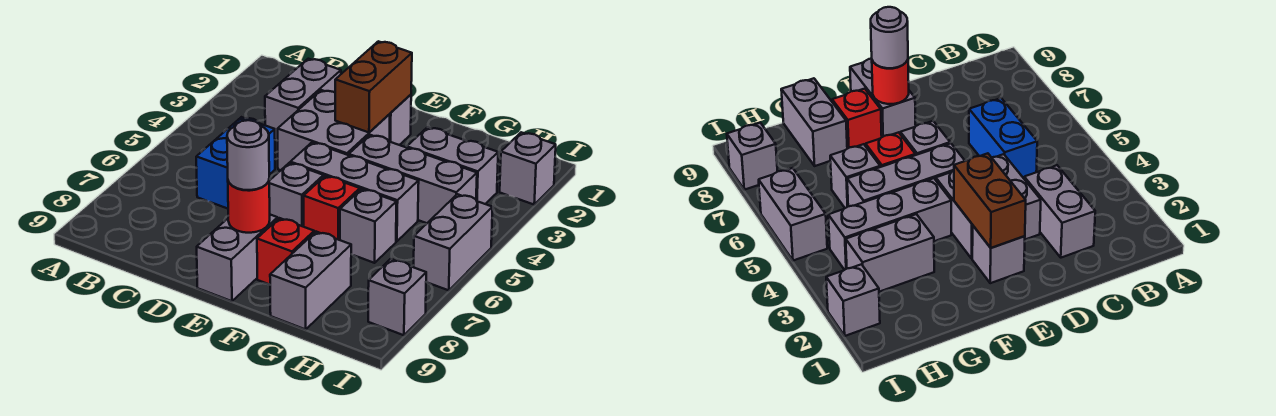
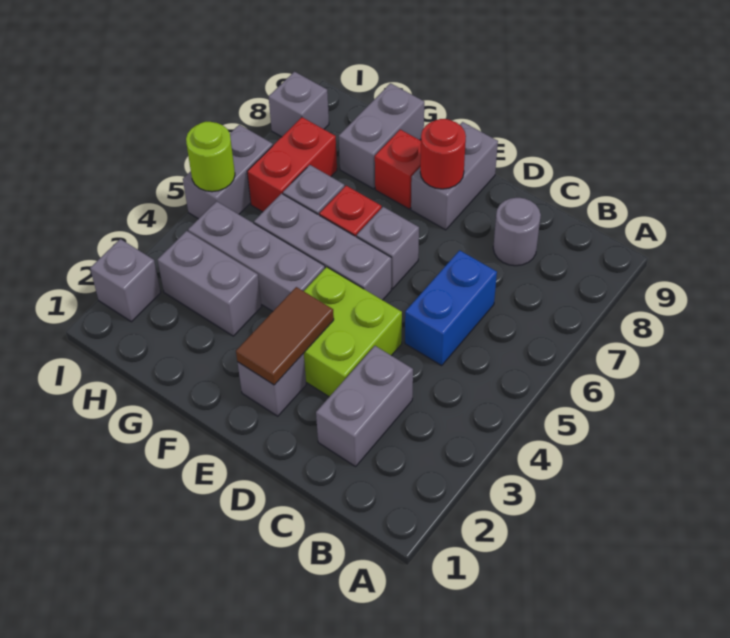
grey brick D3:E4 level 1 -> lime brick D3:E4 level 1
brown brick E2:E3 level 2 -> brown tile E2:E3 level 2
grey round brick E8 level 3 -> grey round brick C8 level 1
none -> red brick H6:H7 level 1
none -> lime round brick I5 level 2

